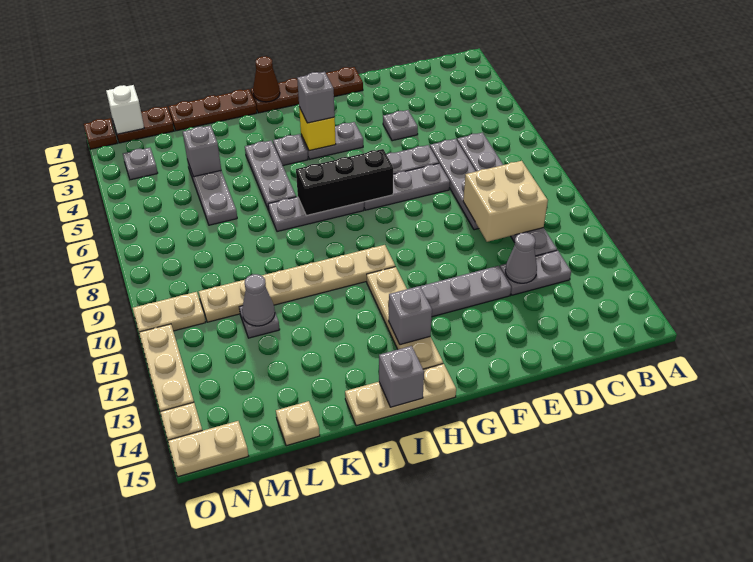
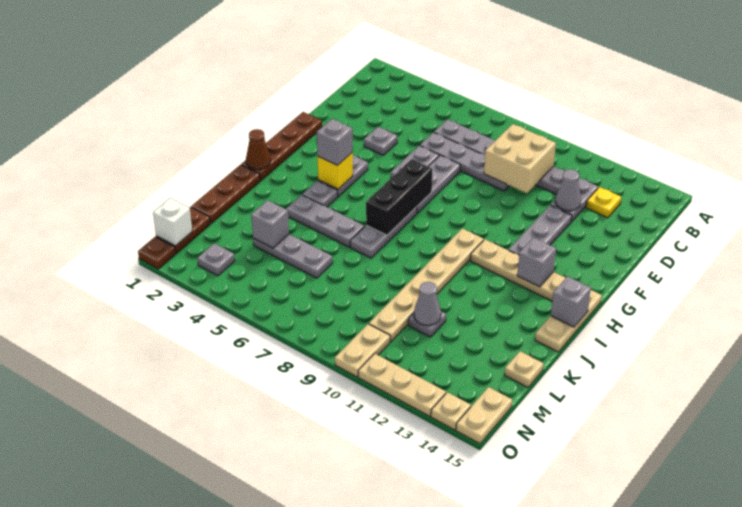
none -> yellow plate C13 level 1

